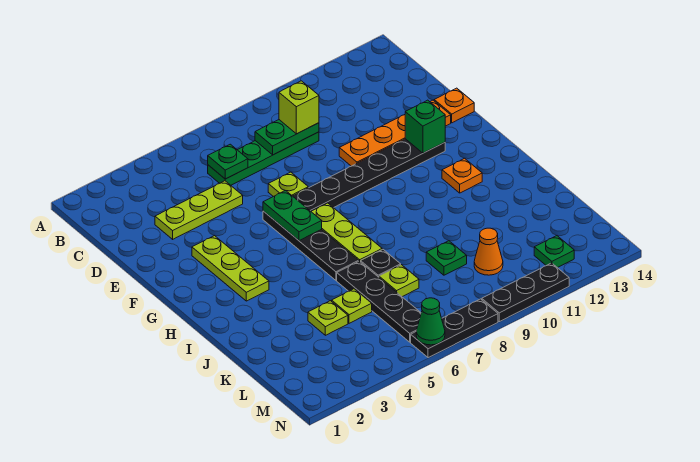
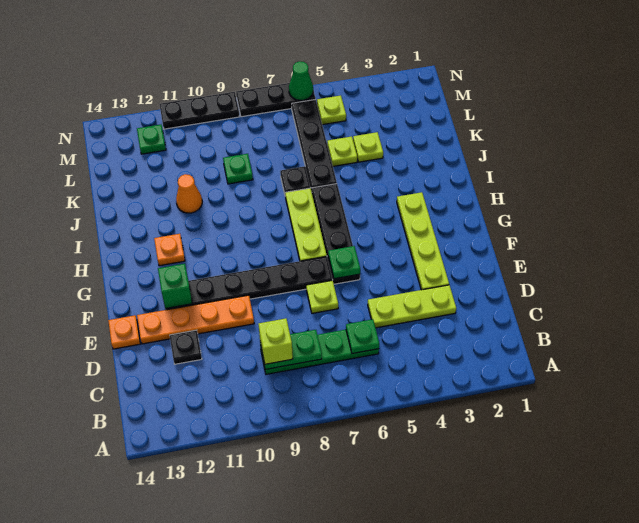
none -> black plate D12 level 1
lime plate F3:H3 level 1 -> lime plate E3:H3 level 1
green plate F6:G6 level 2 -> green plate F6 level 2
lime plate K7 level 1 -> lime plate M5 level 1
orange cone L10 level 1 -> orange cone J11 level 1

